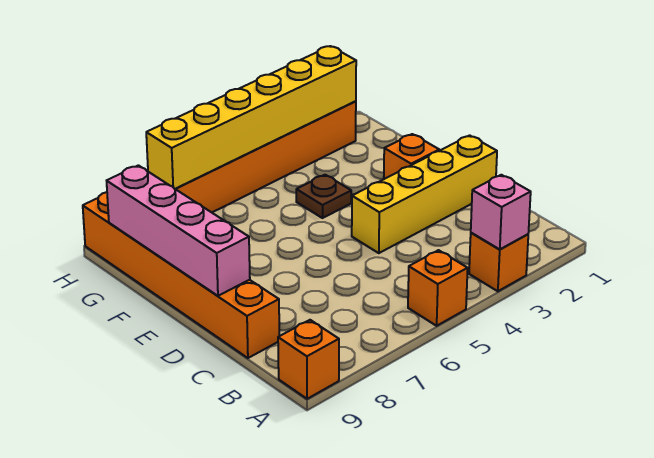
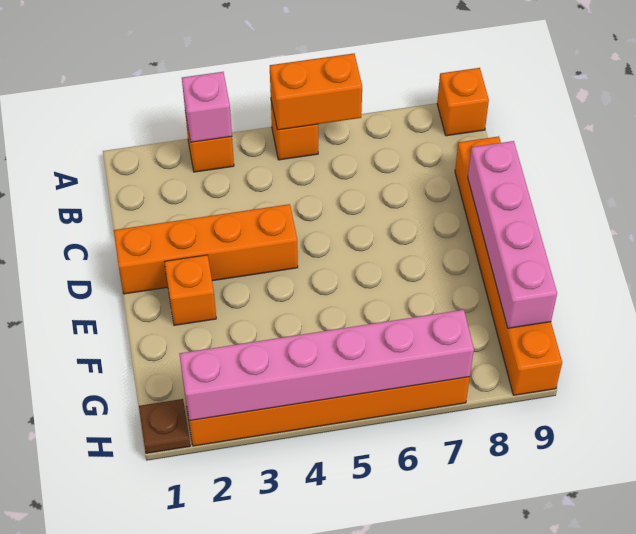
none -> orange brick A5:A6 level 2
yellow brick D1:D4 level 1 -> orange brick D1:D4 level 1
brown plate F4 level 1 -> brown plate H1 level 1
yellow brick H2:H7 level 2 -> pink brick H2:H7 level 2

